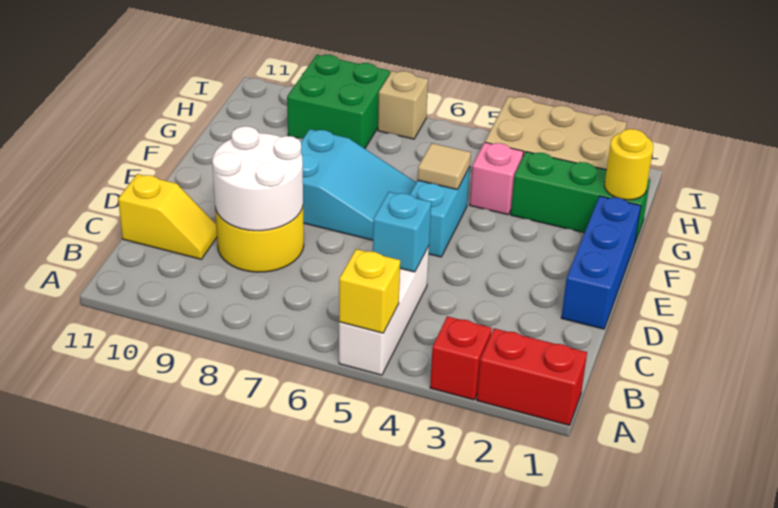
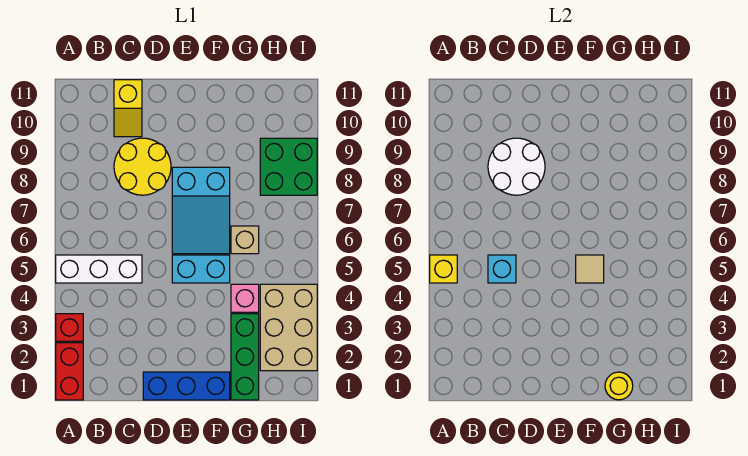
tan brick I7 level 1 -> tan brick G6 level 1

